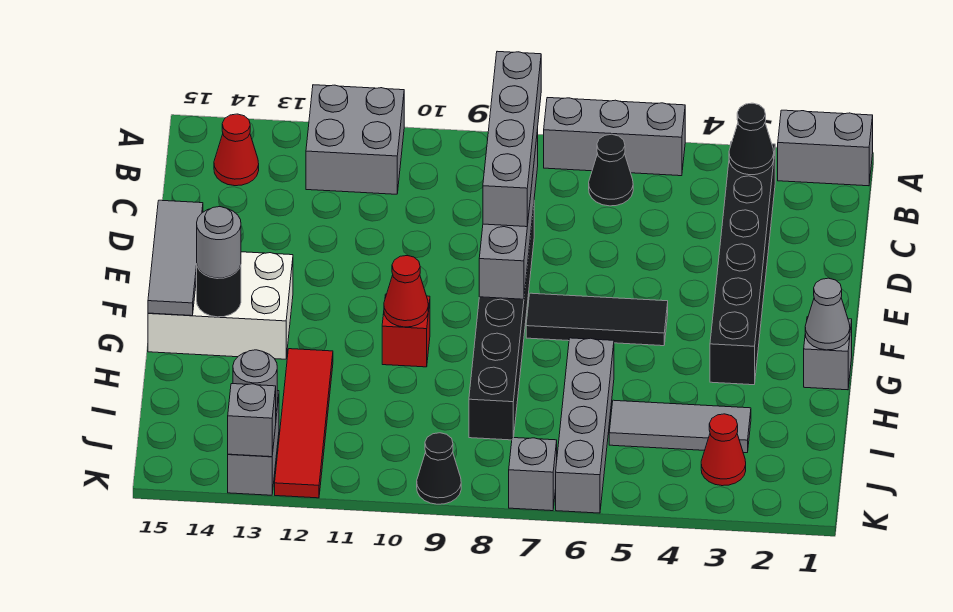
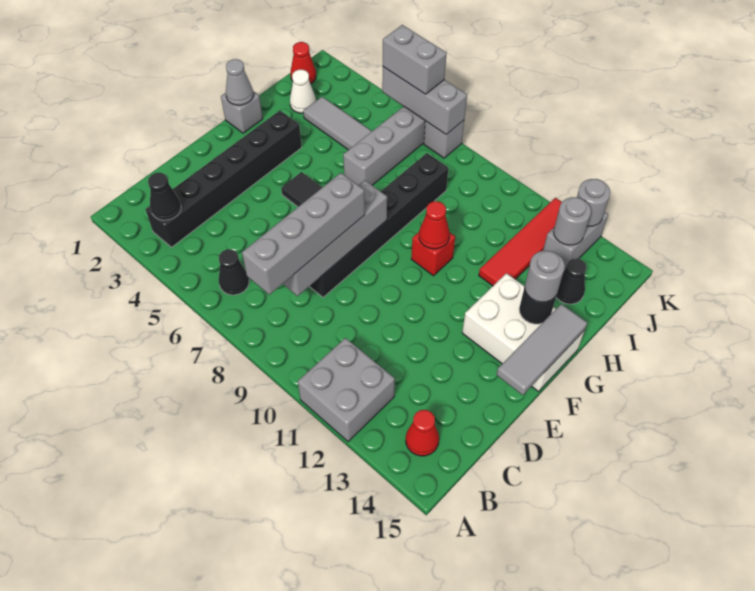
grey brick A1:A2 level 1 -> grey brick K5:K6 level 3
grey brick A5:A7 level 1 -> grey brick K5:K7 level 2
none -> white cone I2 level 1
red cone J3 level 1 -> red cone J1 level 1
black cone K9 level 1 -> black cone I14 level 1
grey brick K13 level 2 -> grey round brick K13 level 2

